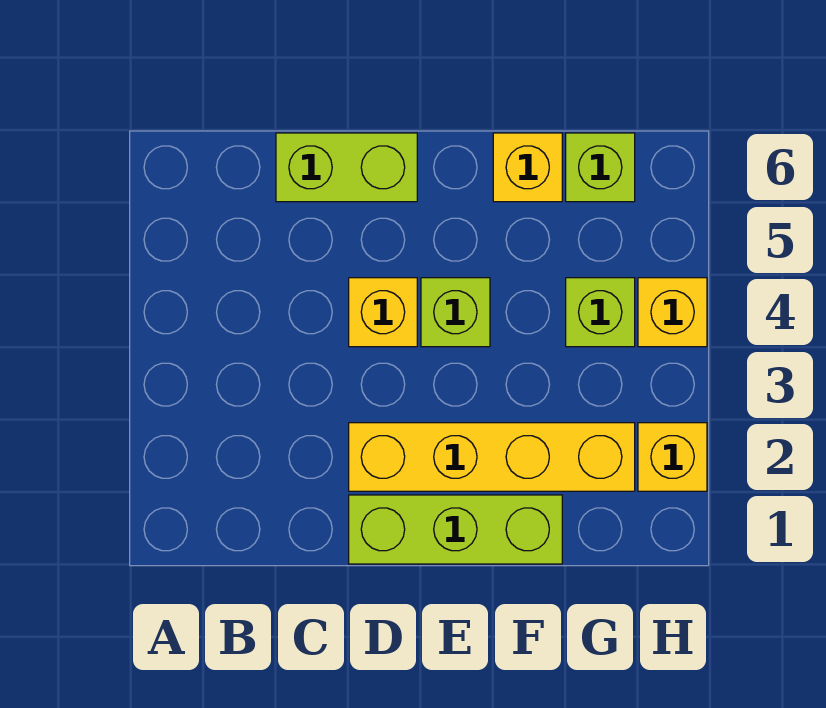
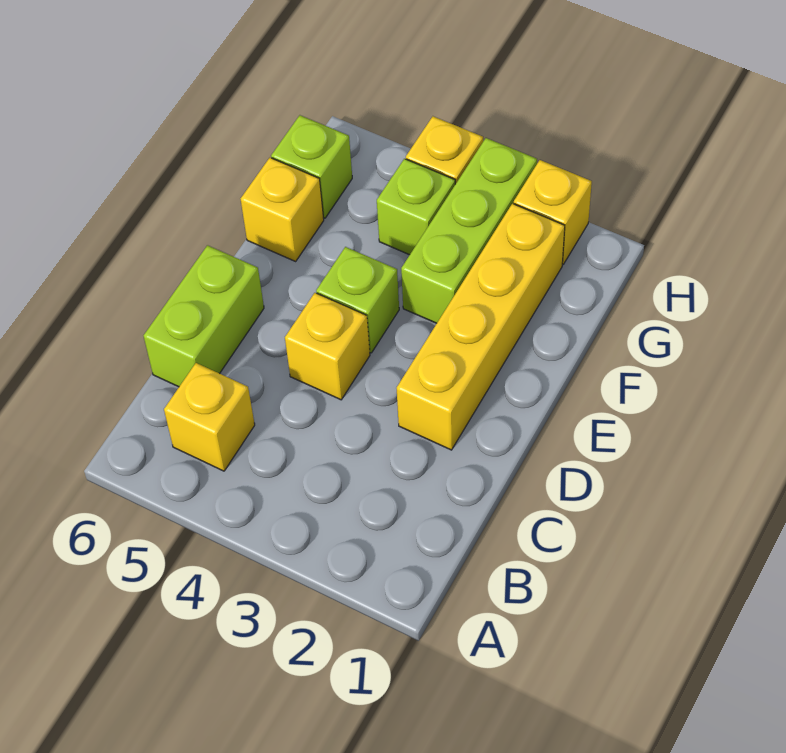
none -> yellow brick B5 level 1
lime brick D1:F1 level 1 -> lime brick F3:H3 level 1

